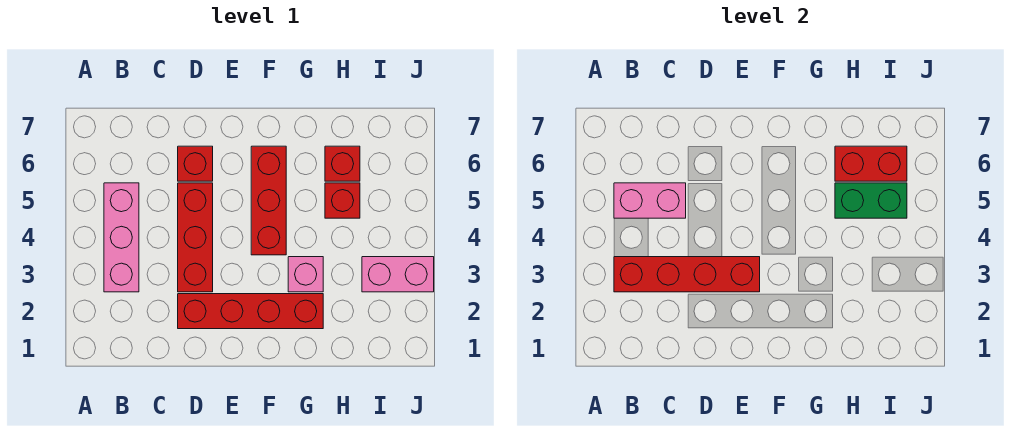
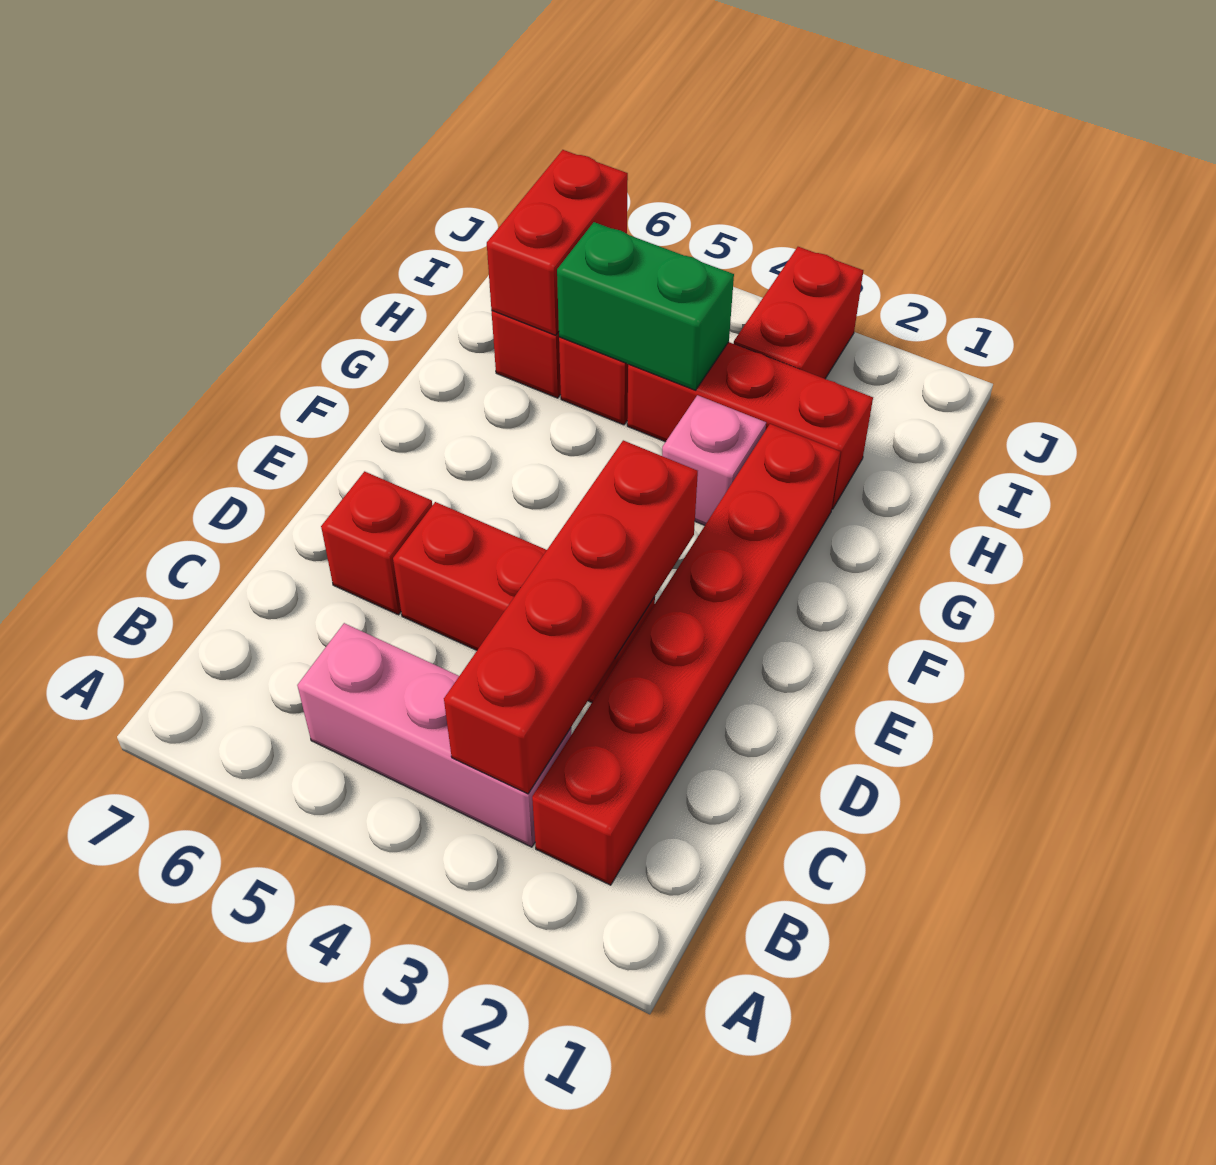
pink brick B5:C5 level 2 -> none
red brick D2:G2 level 1 -> red brick B2:G2 level 1
red brick F4:F6 level 1 -> red brick H2:H4 level 1
green brick H5:I5 level 2 -> green brick H4:H5 level 2
pink brick I3:J3 level 1 -> red brick I3:J3 level 1

